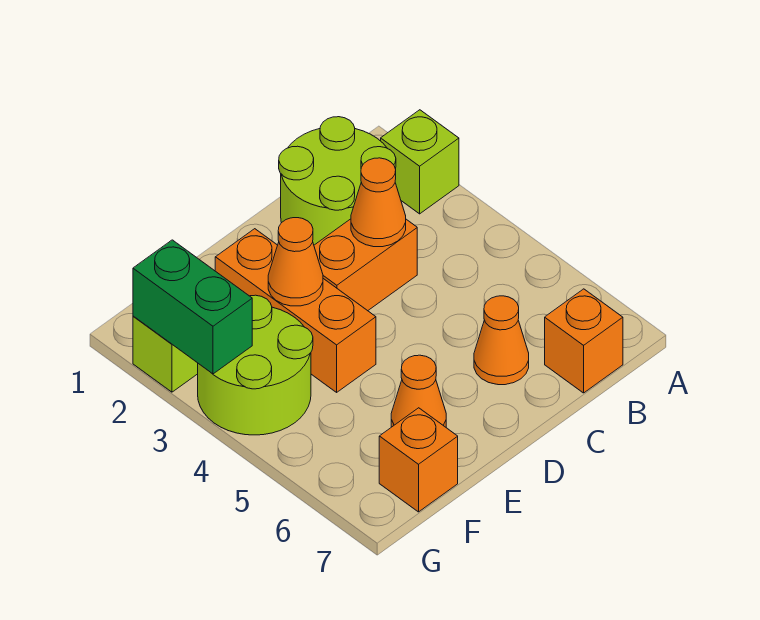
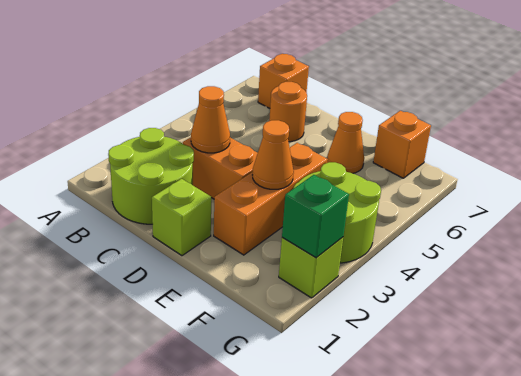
lime brick A2 level 1 -> lime brick D1 level 1
orange cone C6 level 1 -> orange round brick C6 level 1
green brick G2:G3 level 2 -> green brick G2 level 2

